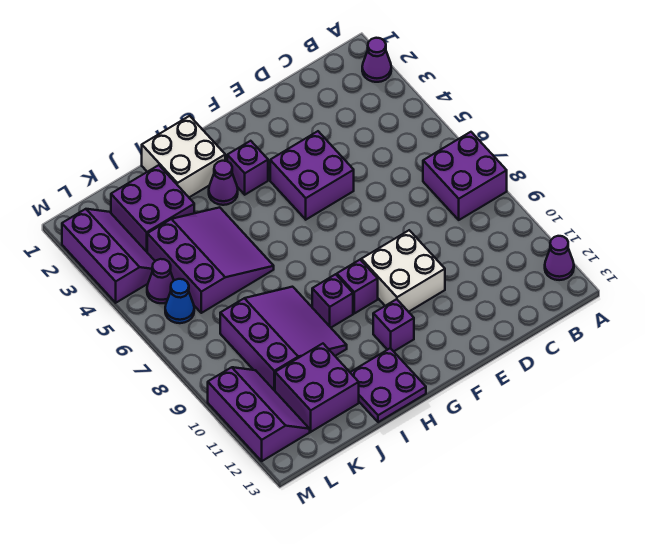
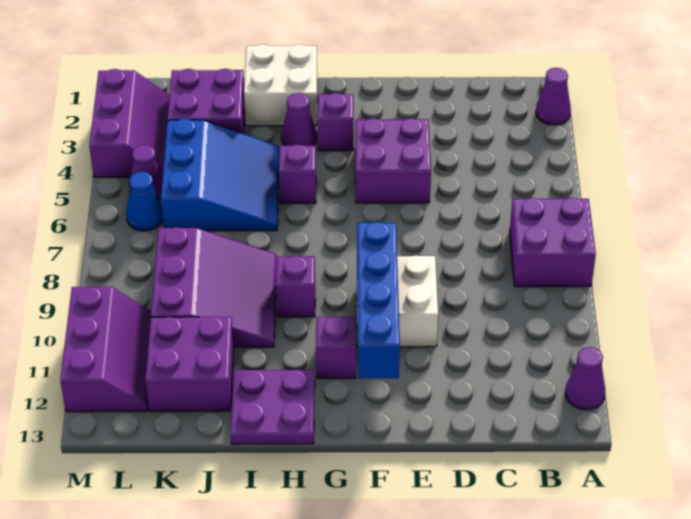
none -> blue brick F9:F12 level 2
purple brick G9 level 1 -> purple brick H5 level 1
purple slope I4:K6 level 1 top K -> blue slope I4:K6 level 1 top K

